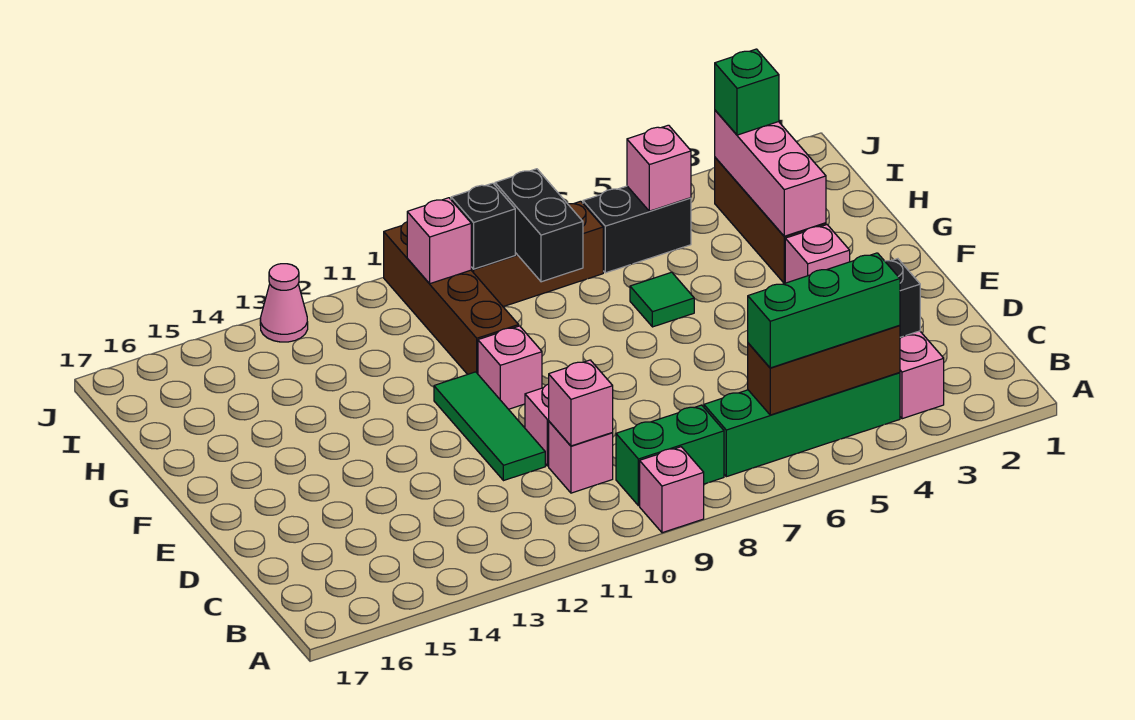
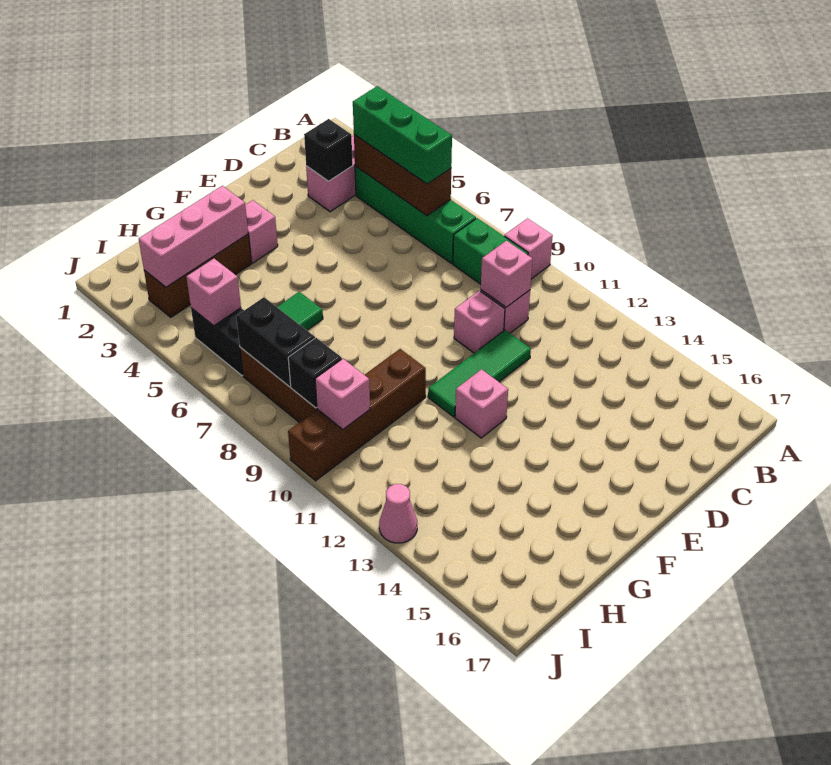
pink brick F10 level 1 -> pink brick F12 level 1
black brick H8:I8 level 2 -> black brick I7:I8 level 2
green brick I3 level 3 -> none

